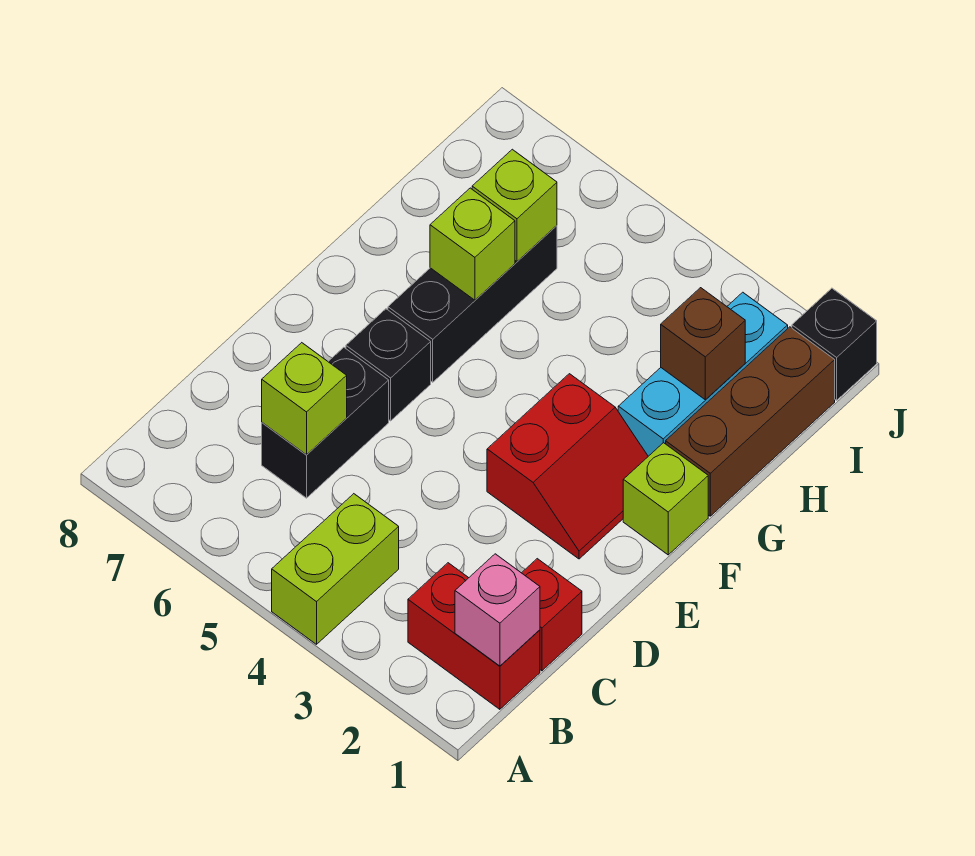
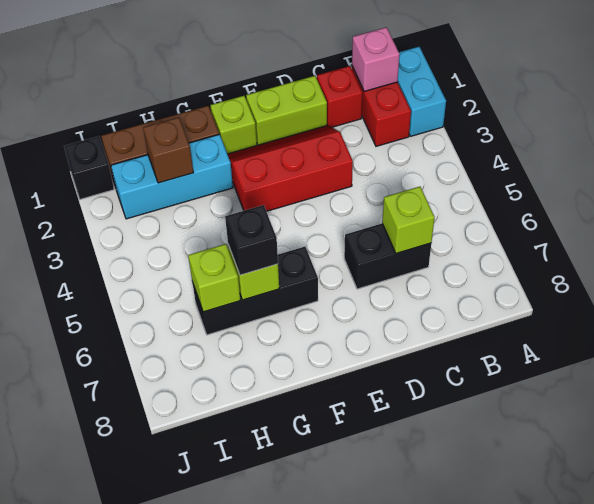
none -> cyan brick A1:A2 level 1
lime brick A4:B4 level 1 -> lime brick D1:E1 level 1
red slope E2:F3 level 1 top 3 -> red slope D2:F3 level 1 top 3
black brick E6 level 1 -> black brick G6 level 3

